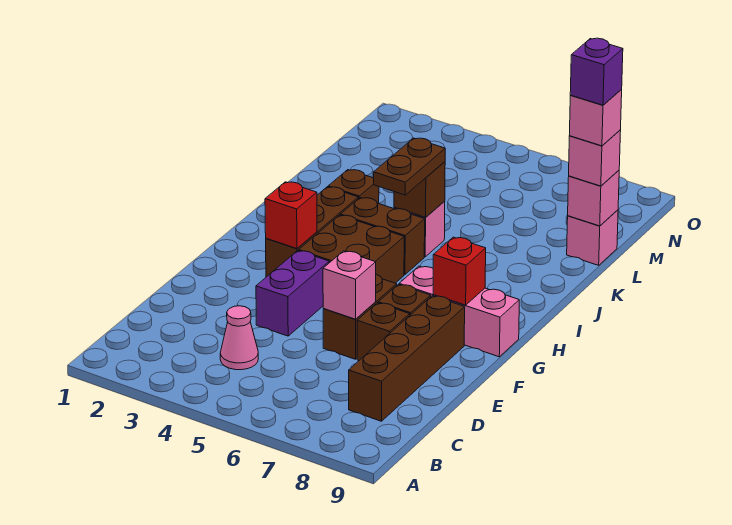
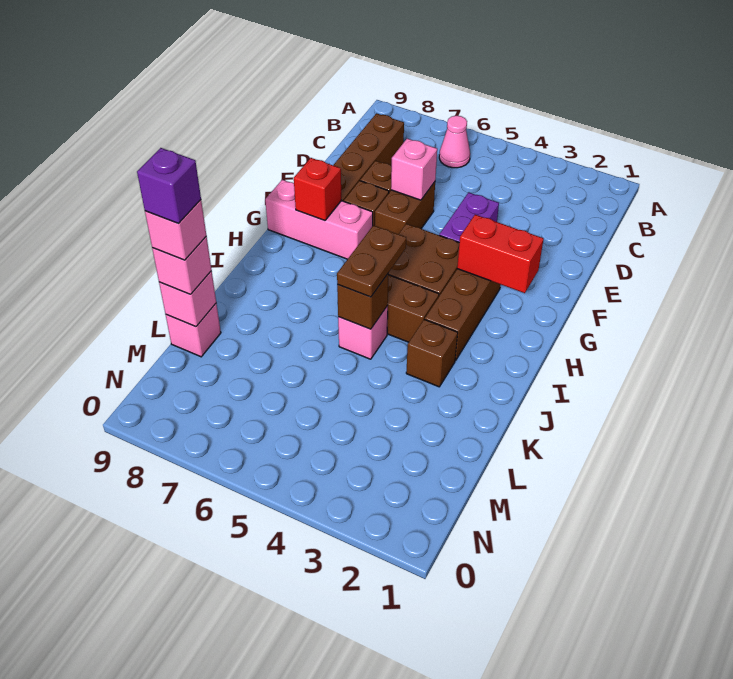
pink cone C4 level 1 -> pink cone B6 level 1
red brick G3 level 2 -> red brick G2:G3 level 2

